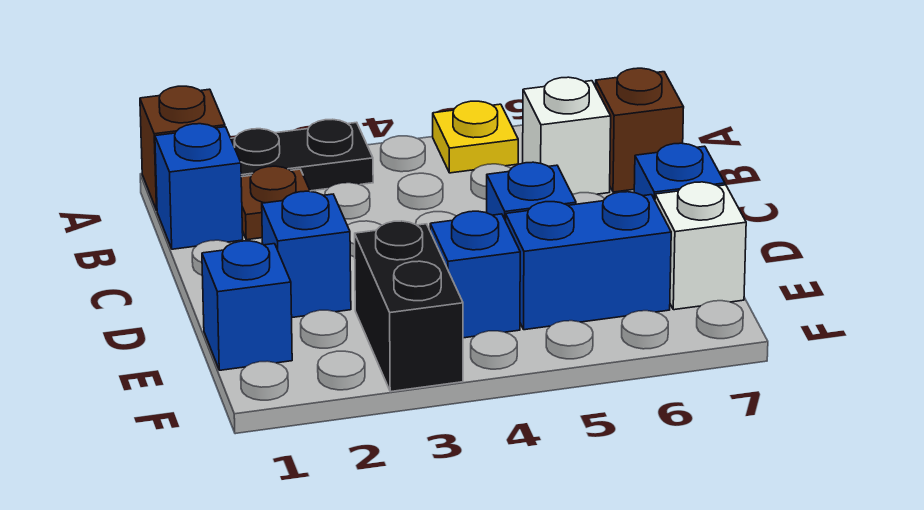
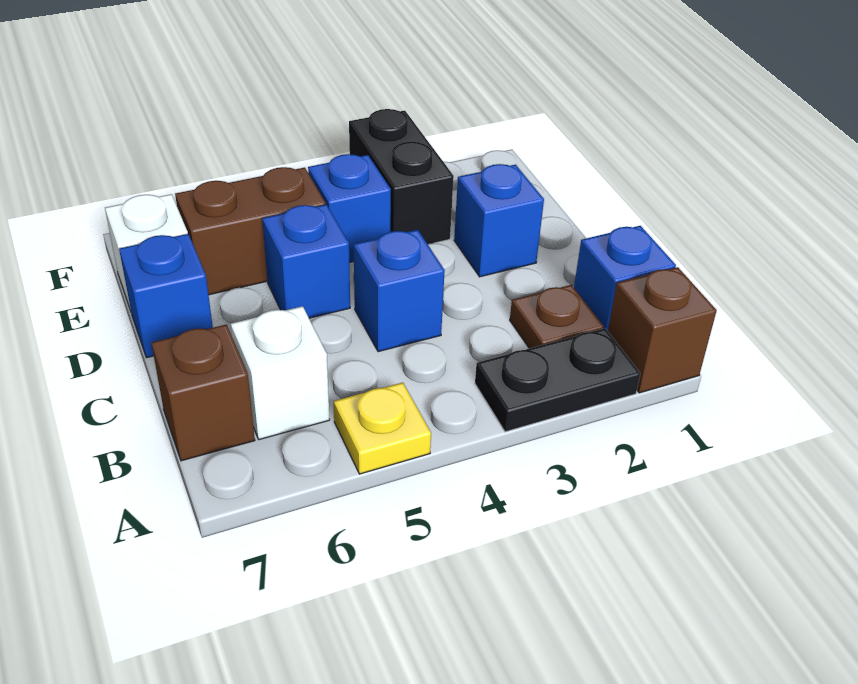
blue brick E1 level 1 -> blue brick C4 level 1
blue brick E5:E6 level 1 -> brown brick E5:E6 level 1

